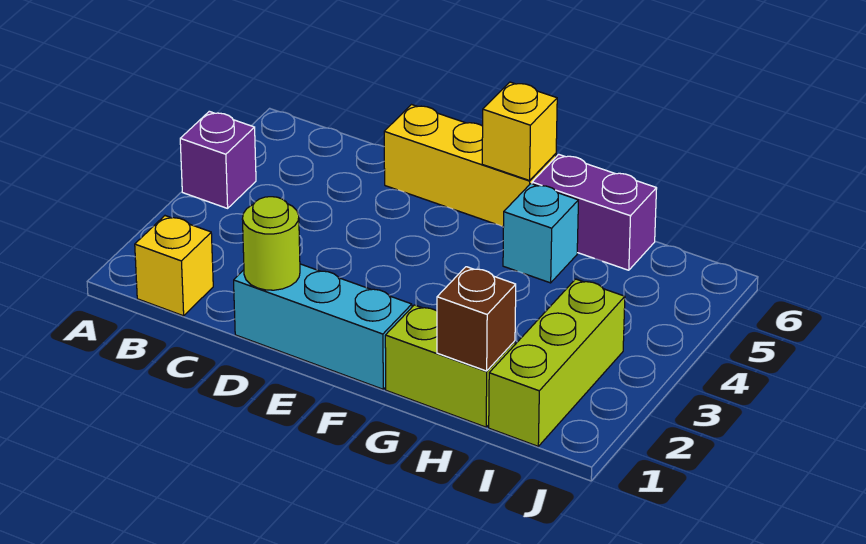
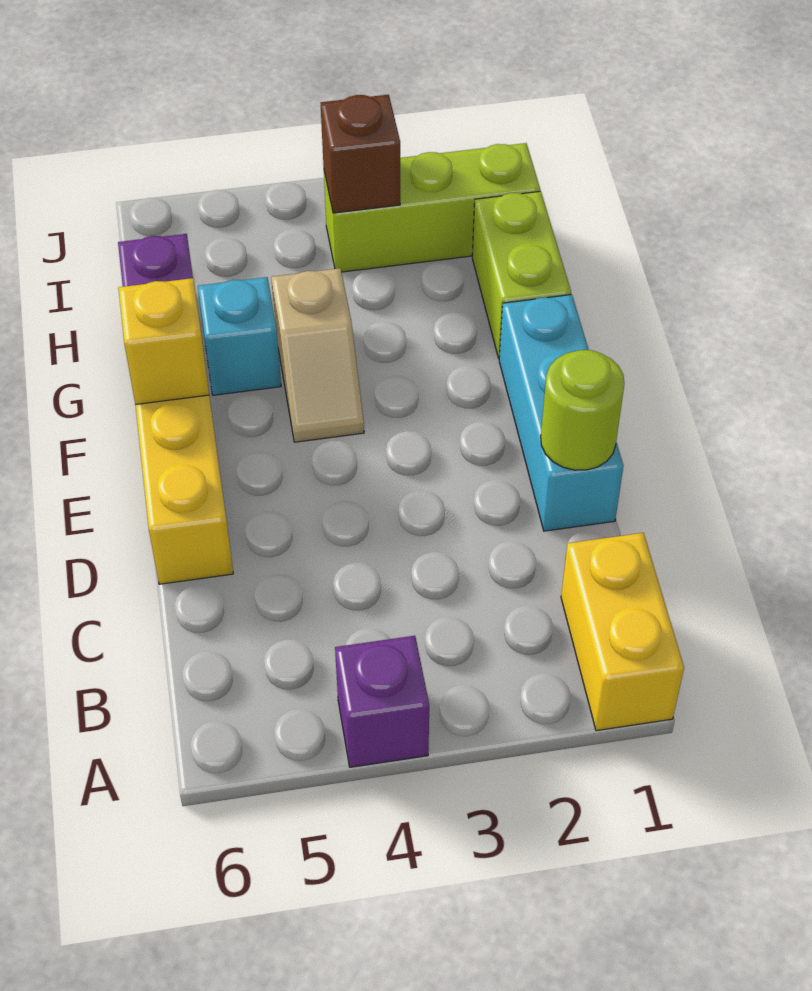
yellow brick B1 level 1 -> yellow brick A1:B1 level 1
none -> tan slope F4:G4 level 1 top G
brown brick H1 level 2 -> brown brick I3 level 2

